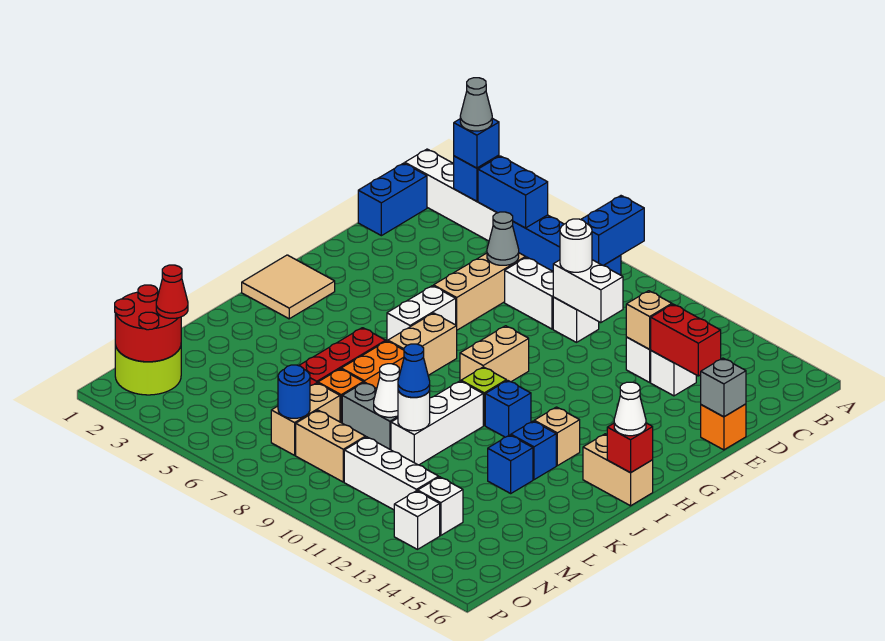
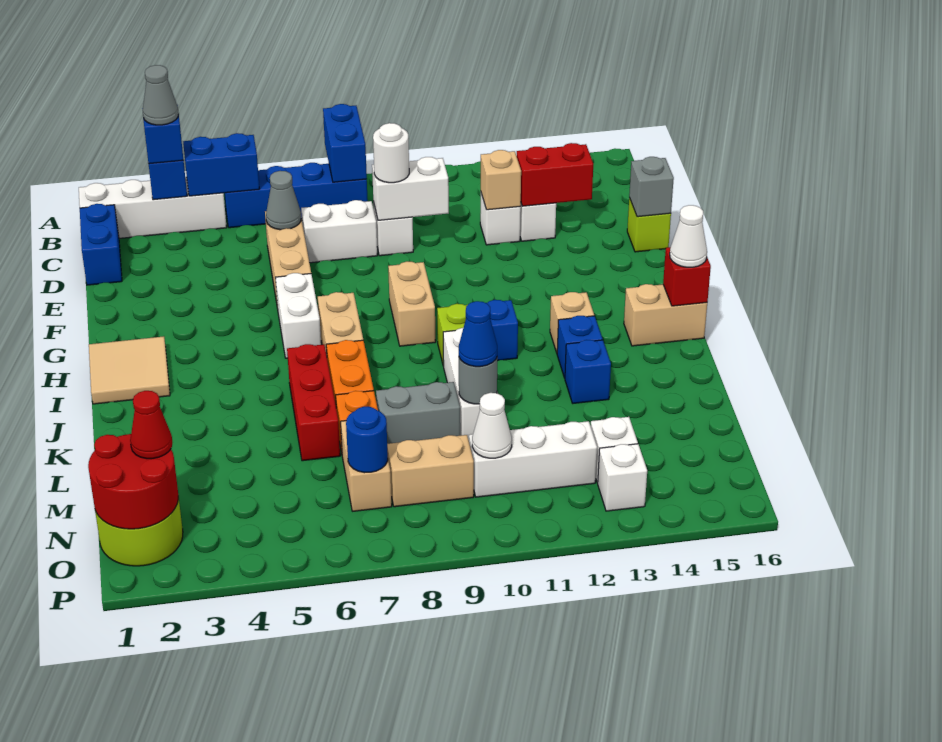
orange brick E16 level 1 -> lime brick E16 level 1
white cone L9 level 2 -> white cone N10 level 2
white round brick L10 level 2 -> grey round brick L10 level 2

